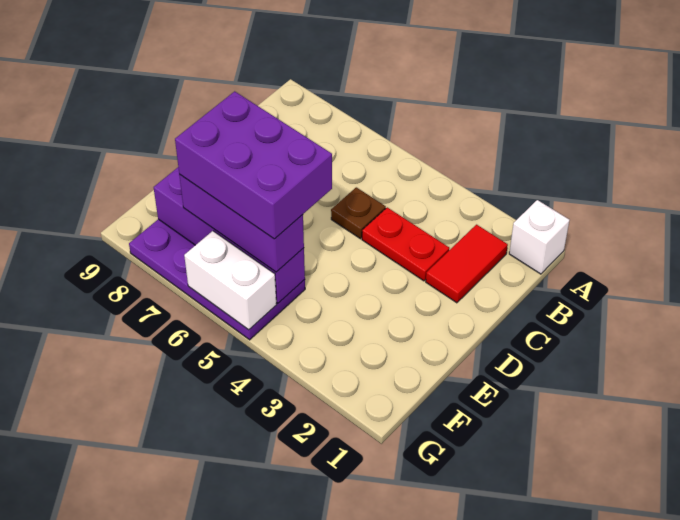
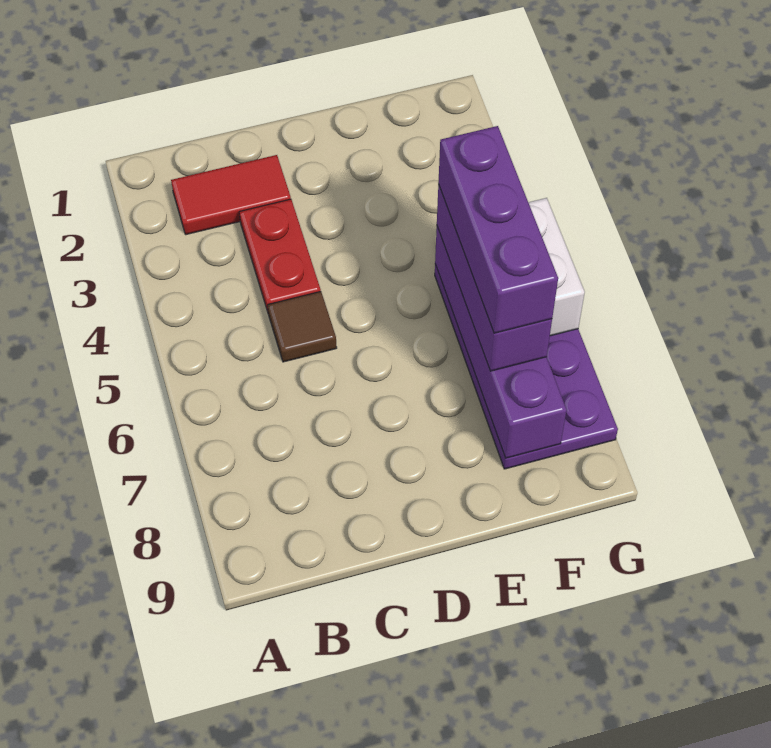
white brick A1 level 1 -> none
brown plate C5 level 1 -> brown tile C5 level 1
purple brick E5:F7 level 4 -> purple brick F5:F7 level 4

